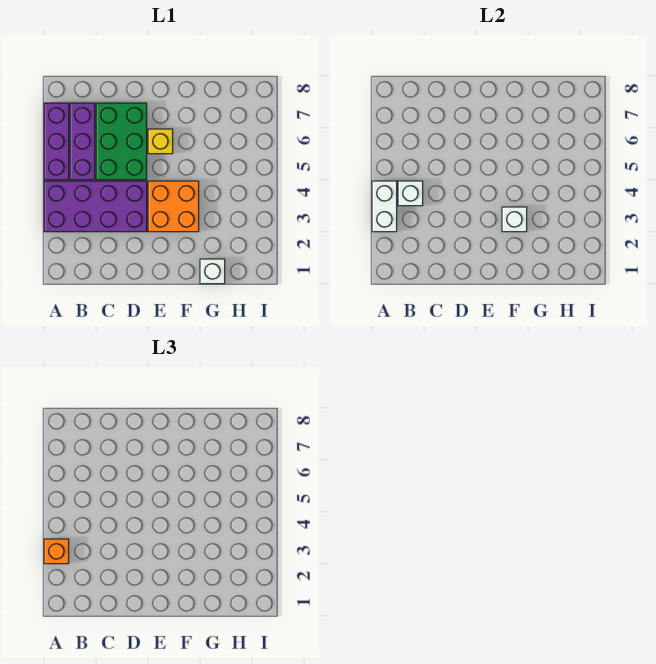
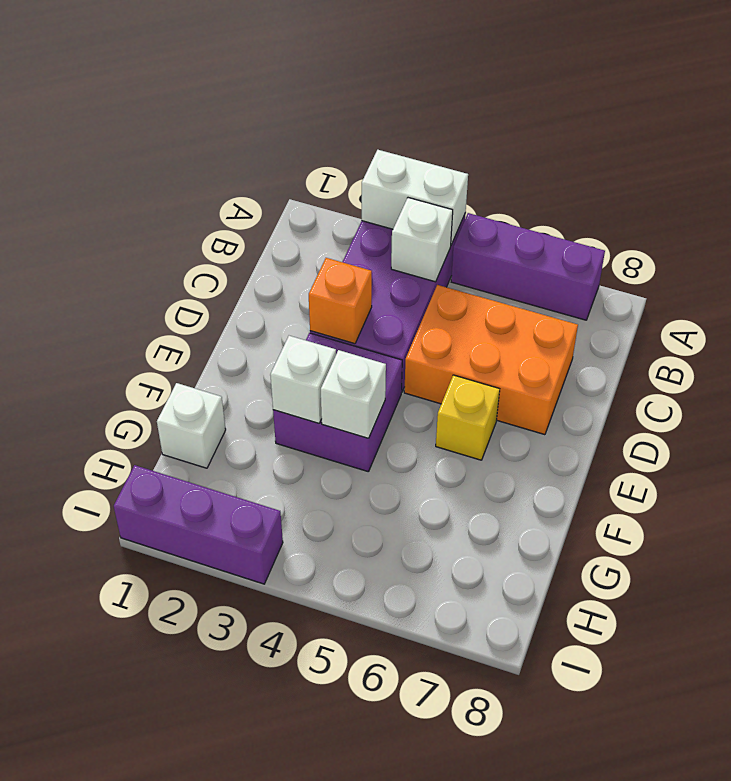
orange brick A3 level 3 -> orange brick D3 level 2
purple brick B5:B7 level 1 -> purple brick I1:I3 level 1
green brick C5:D7 level 1 -> orange brick C5:D7 level 1
orange brick E3:F4 level 1 -> purple brick E3:F4 level 1
none -> white brick F4 level 2

